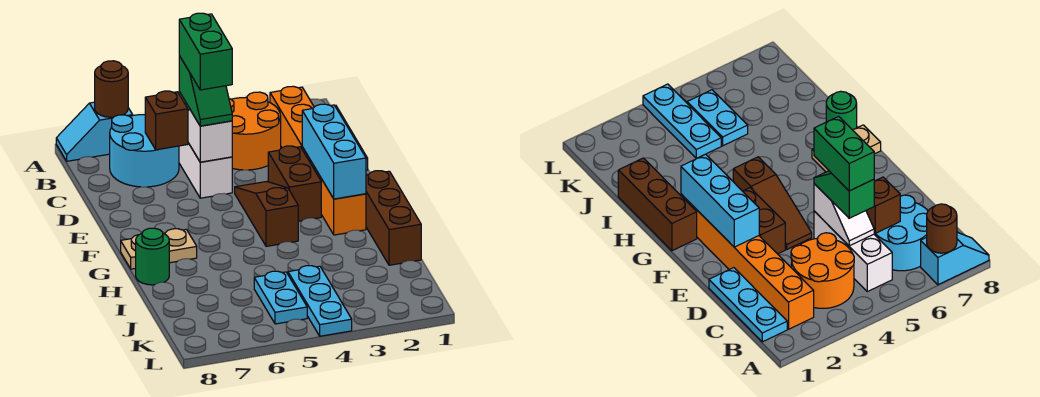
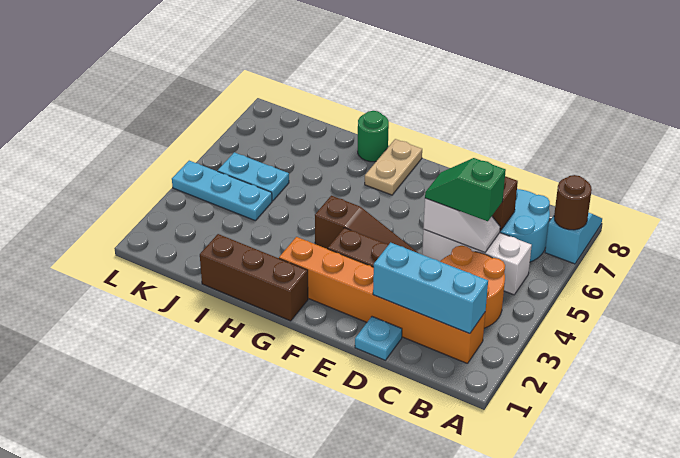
cyan plate B1:D1 level 1 -> cyan plate D1 level 1
green brick C5:D5 level 4 -> none
cyan brick E2:G2 level 2 -> cyan brick B2:D2 level 2

